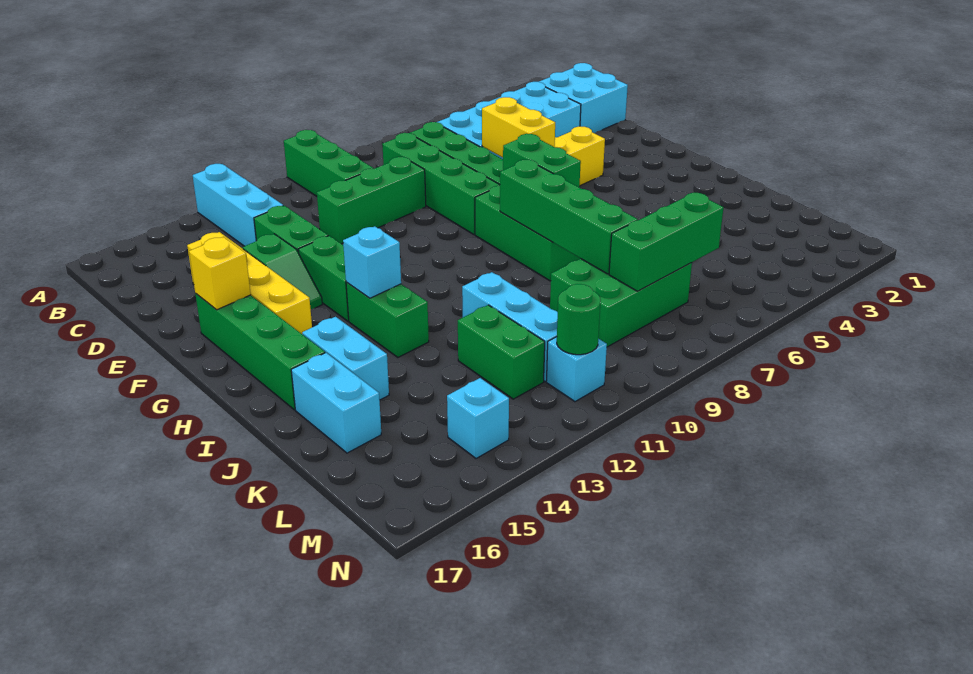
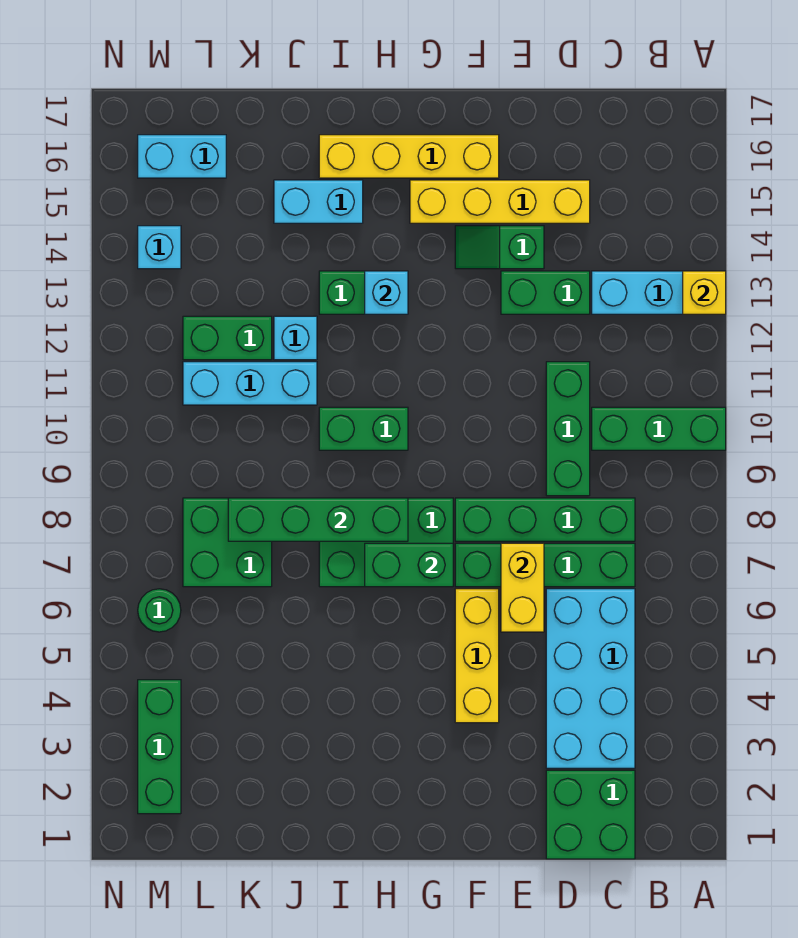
cyan brick C1:D2 level 1 -> green brick C1:D2 level 1
yellow brick E6:F6 level 2 -> yellow brick E6:E7 level 2
green brick F13:G13 level 1 -> green brick H10:I10 level 1
green brick F16:I16 level 1 -> yellow brick F16:I16 level 1
yellow brick F16 level 2 -> yellow brick A13 level 2
cyan brick J16:K16 level 1 -> cyan brick L16:M16 level 1
green brick K7:L9 level 1 -> green brick K7:L8 level 1
green brick L6:L8 level 2 -> green brick M2:M4 level 1
cyan brick M11 level 1 -> cyan brick J12 level 1
green round brick M11 level 2 -> green round brick M6 level 1

